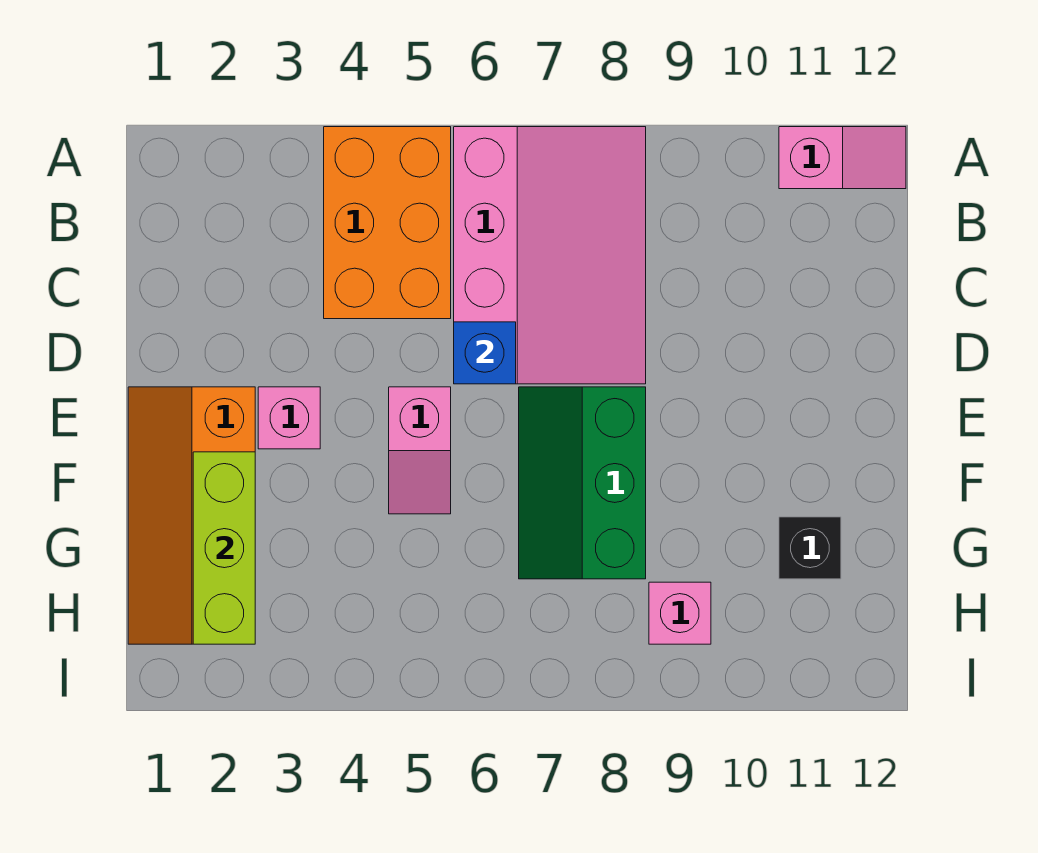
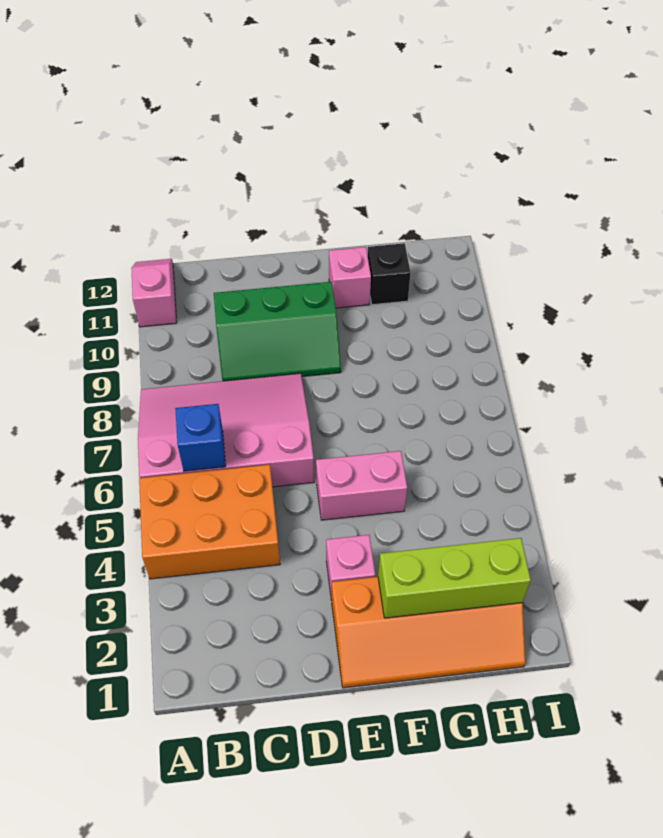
blue brick D6 level 2 -> blue brick B6 level 2
pink slope E5:F5 level 1 top E -> pink brick E5:F5 level 1
green slope E7:G8 level 1 top 8 -> green slope C9:E10 level 1 top 10
pink brick H9 level 1 -> pink brick F11 level 1

